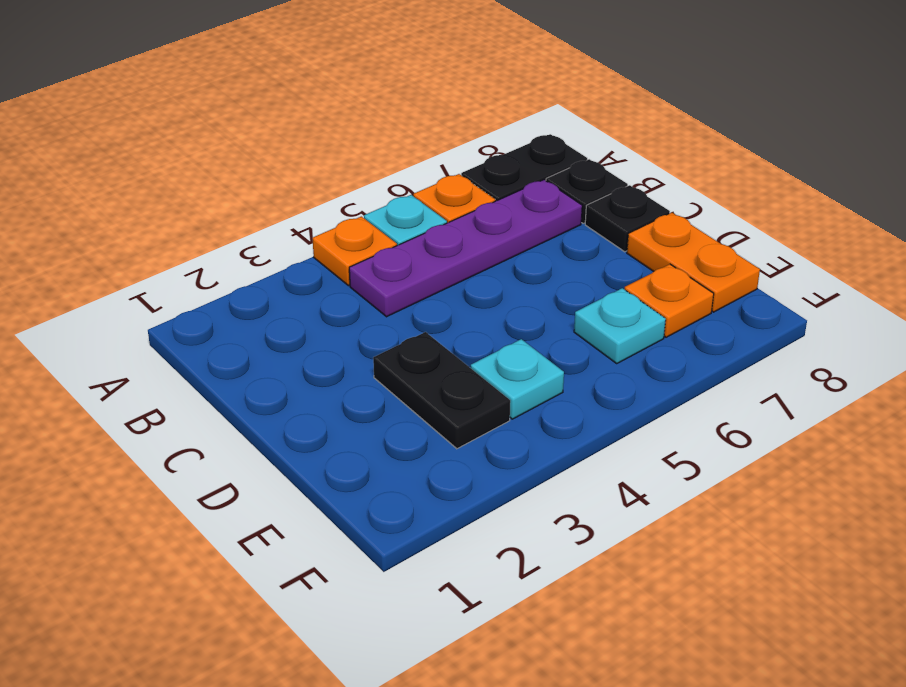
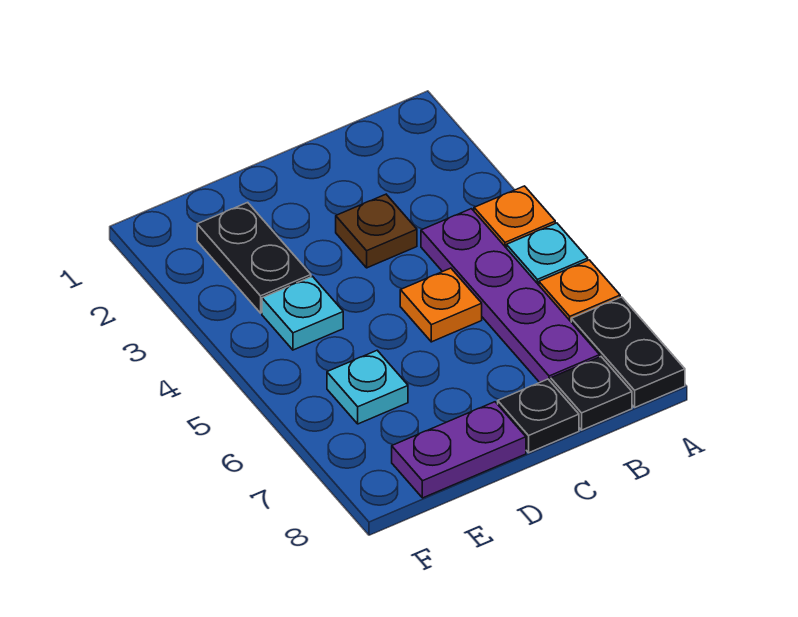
none -> brown plate C3 level 1
black plate D3:E3 level 1 -> black plate E2:E3 level 1
orange plate D8:E8 level 1 -> purple plate D8:E8 level 1
orange plate E7 level 1 -> orange plate C5 level 1

